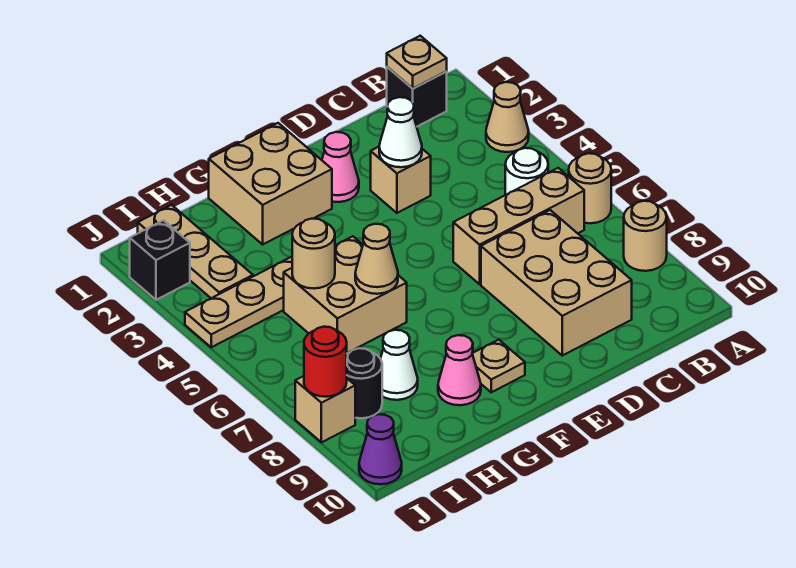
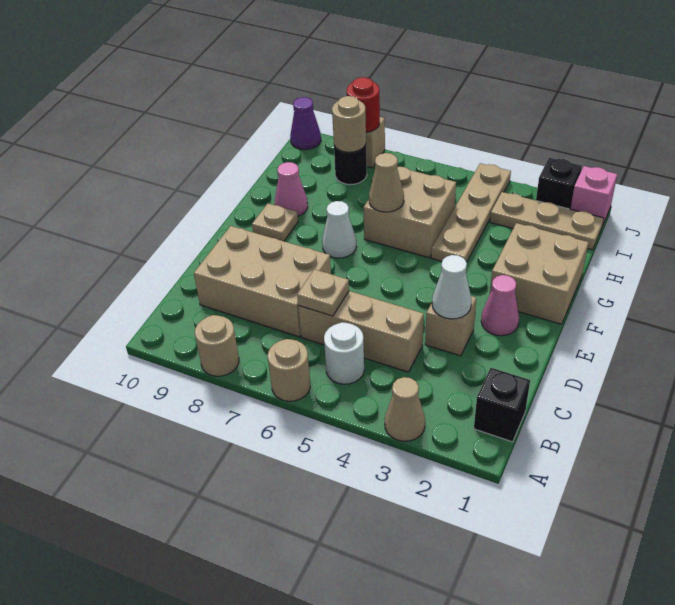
tan plate B1 level 2 -> tan plate C6 level 2
tan brick B6:D6 level 1 -> tan brick C4:C6 level 1
tan round brick H5 level 2 -> tan round brick I8 level 2
white cone H8 level 1 -> white cone F7 level 1
none -> pink brick J1 level 1

